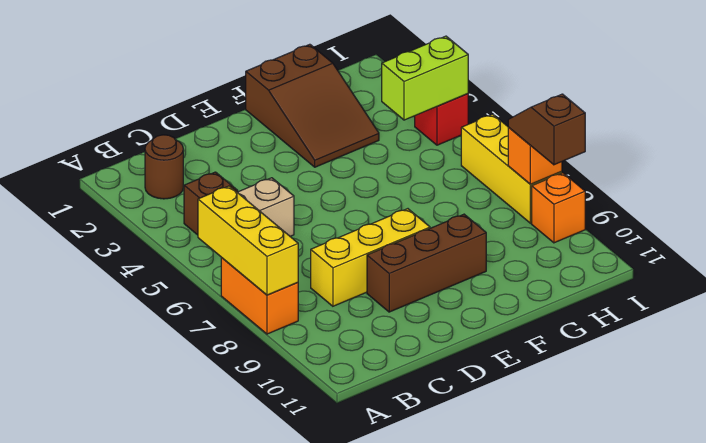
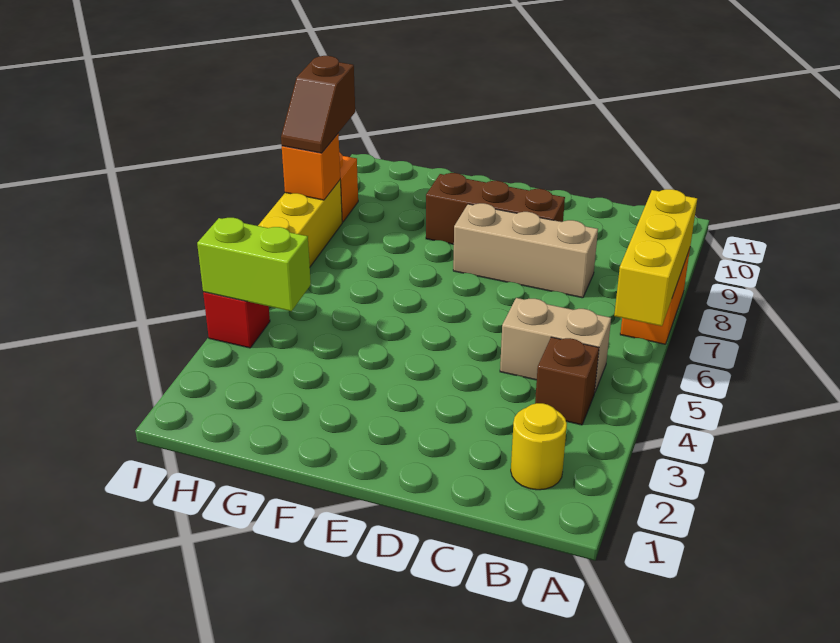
brown round brick B2 level 1 -> yellow round brick B2 level 1
yellow brick C8:E8 level 1 -> tan brick C8:E8 level 1
brown slope F1:G3 level 1 top 1 -> none

